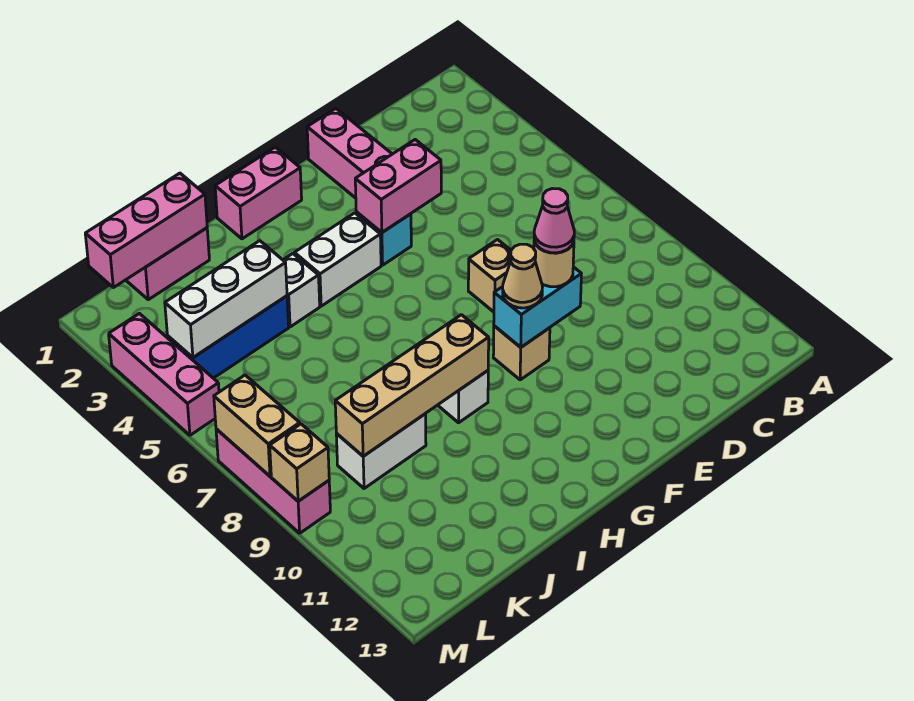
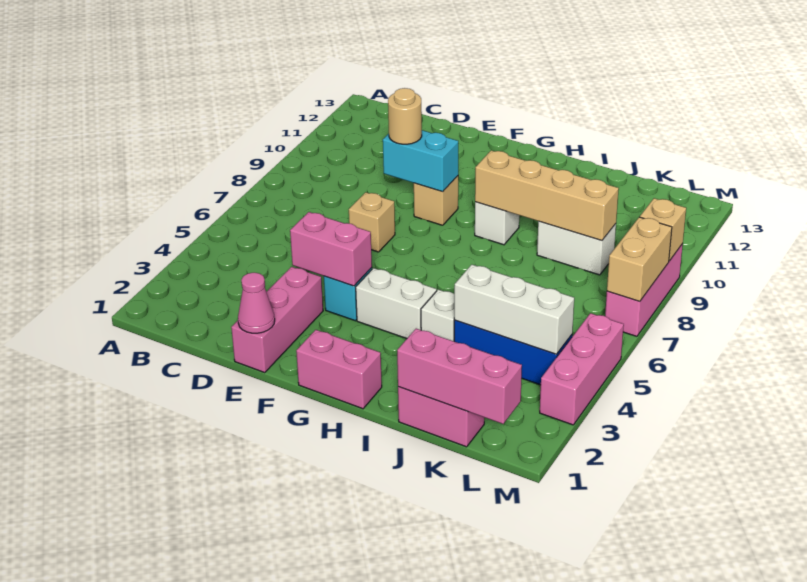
pink cone E9 level 4 -> pink cone E1 level 2
tan cone F9 level 3 -> none

